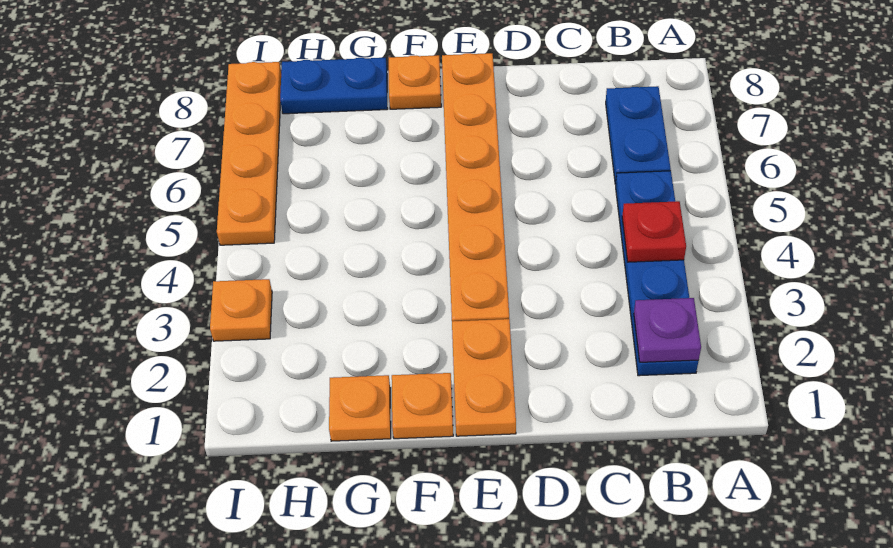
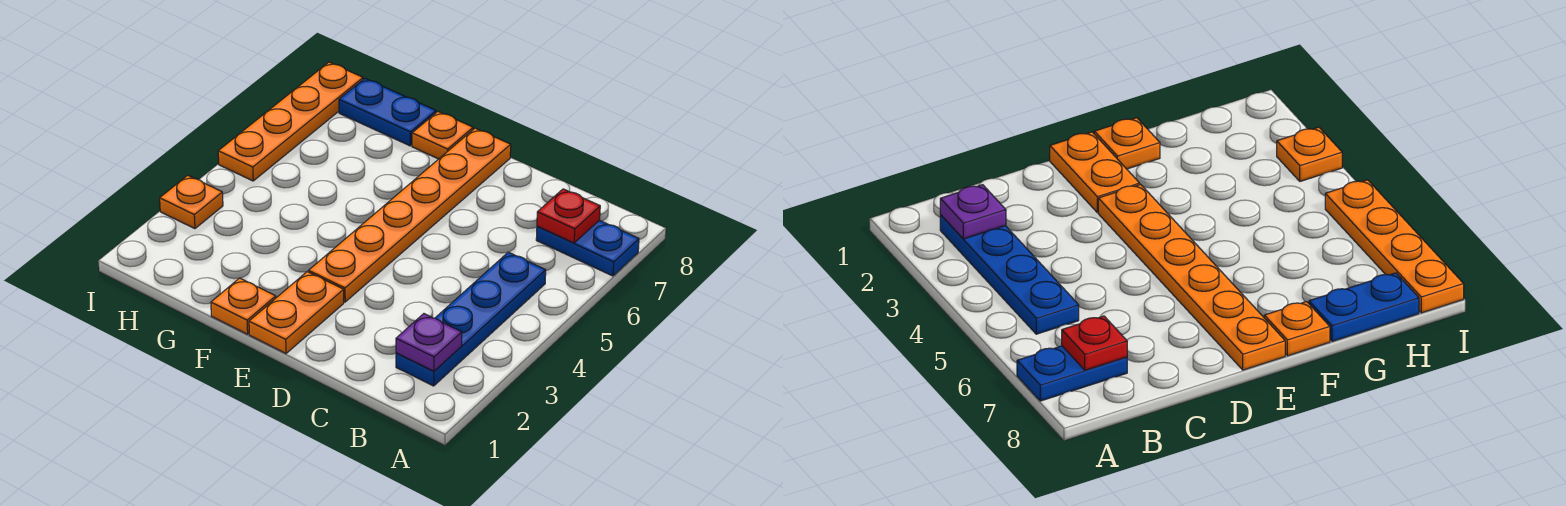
red plate B4 level 2 -> red plate B7 level 2
blue plate B6:B7 level 1 -> blue plate A7:B7 level 1
orange plate G1 level 1 -> none

